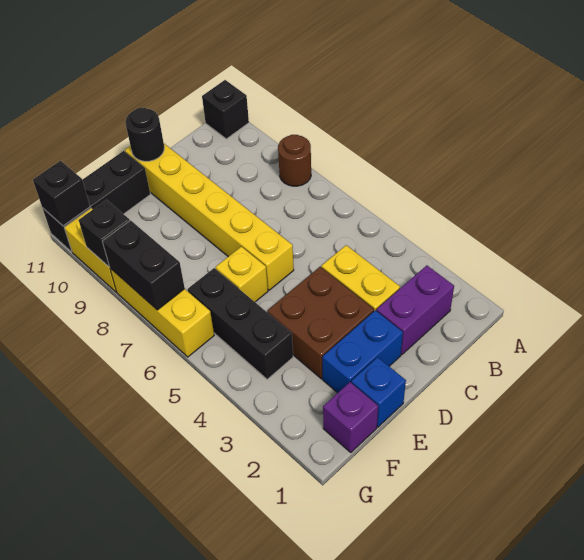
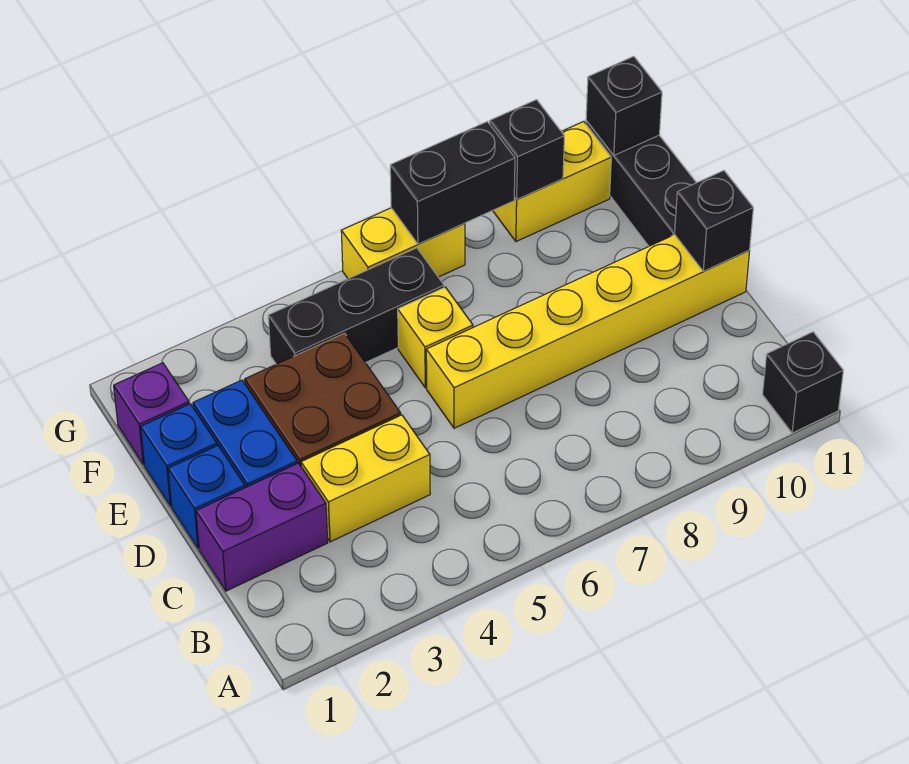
brown round brick A8 level 1 -> none
purple brick B2:C2 level 1 -> purple brick C1:C2 level 1
none -> blue brick D1 level 1
black round brick D11 level 2 -> black brick D11 level 2
yellow brick G6:G8 level 1 -> yellow brick G6:G7 level 1

